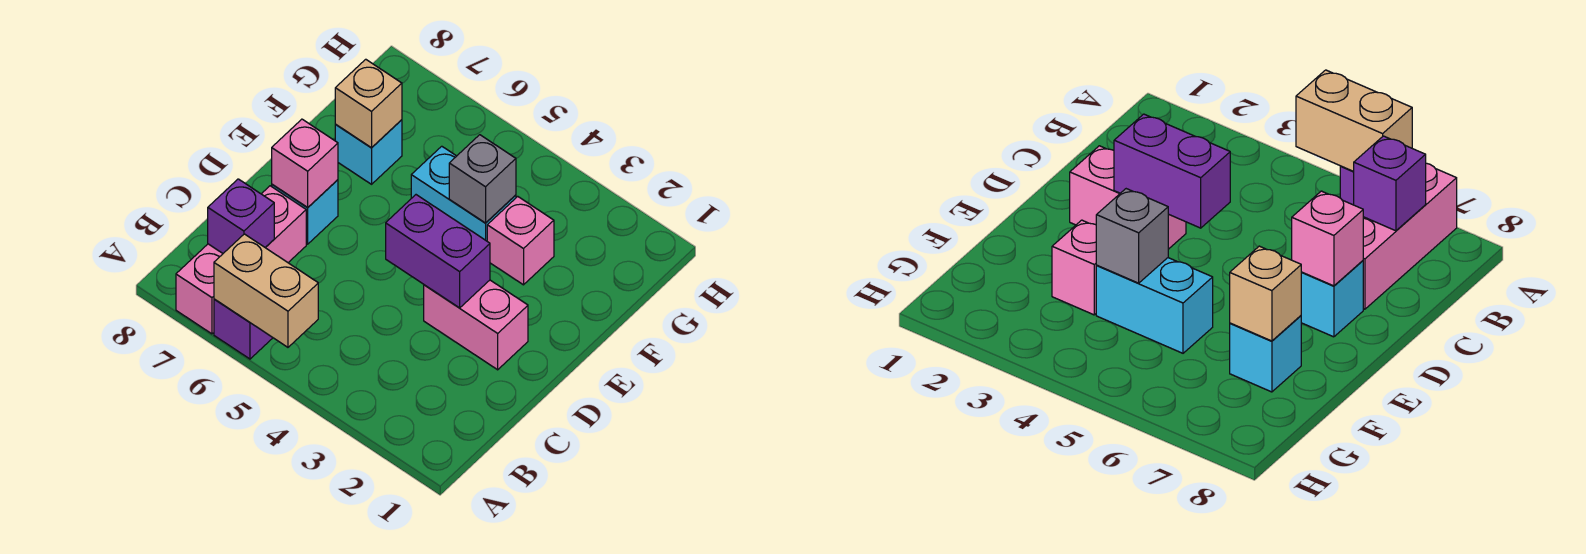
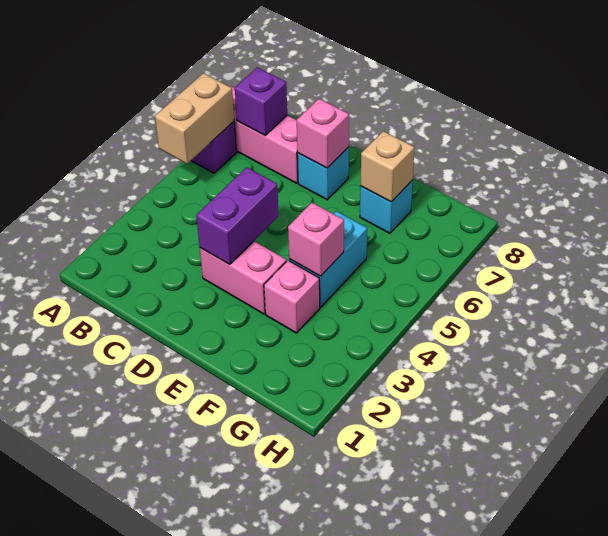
pink brick D2:D3 level 1 -> pink brick D3:E3 level 1
grey brick F4 level 2 -> pink brick F4 level 2

